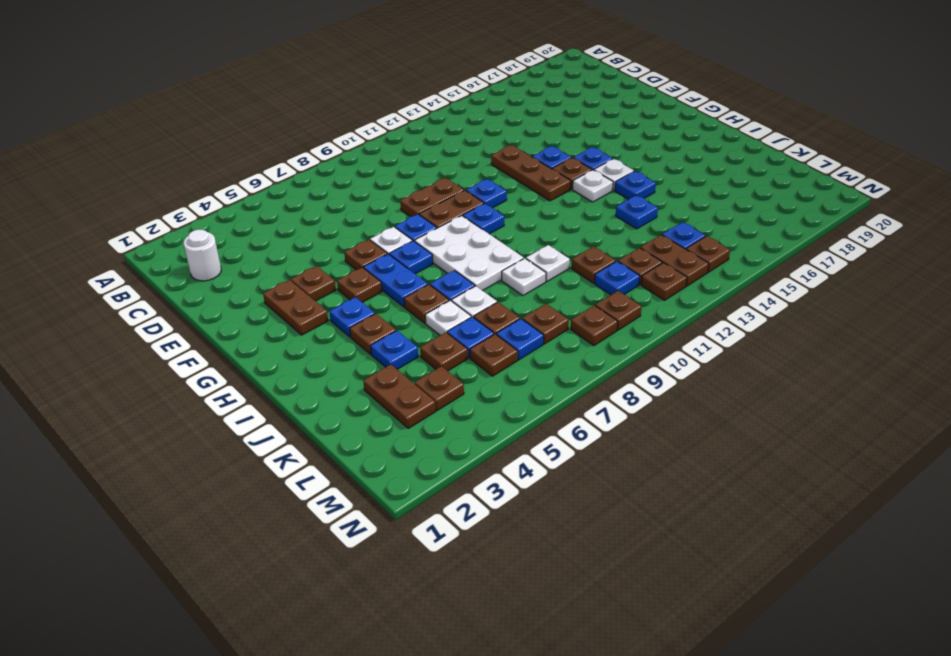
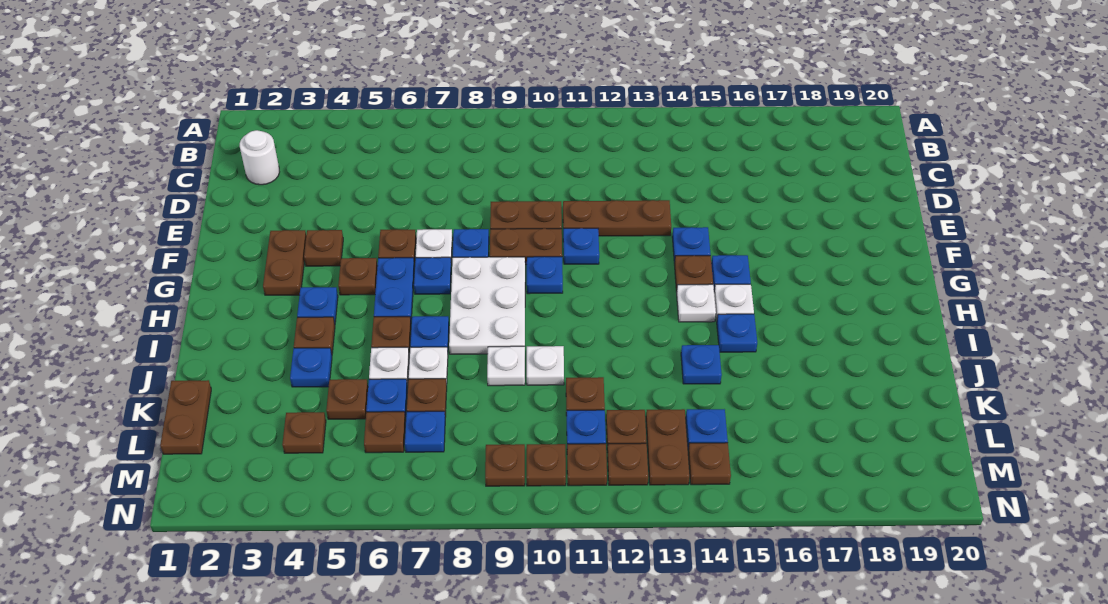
brown plate E13:G13 level 1 -> brown plate E11:E13 level 1
brown plate K3:L3 level 1 -> brown plate K1:L1 level 1
brown plate L8 level 1 -> brown plate M11 level 1

